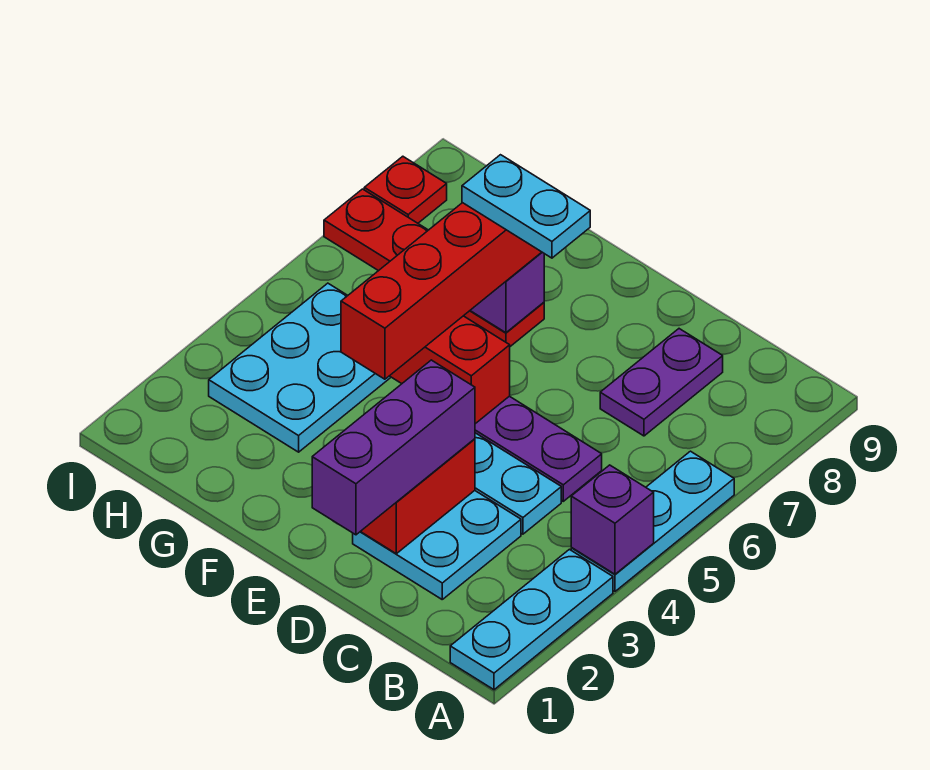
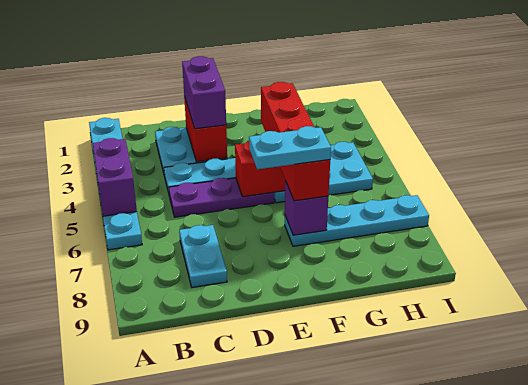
purple brick A4 level 2 -> purple brick A4:A5 level 2
purple plate C7:C8 level 1 -> cyan plate C7:C8 level 1
purple brick D1:D3 level 3 -> purple brick D2:D3 level 3
red plate F7:I7 level 1 -> cyan plate F7:I7 level 1
cyan plate G3:H5 level 1 -> cyan plate F4:H5 level 1
red plate I8 level 1 -> none

